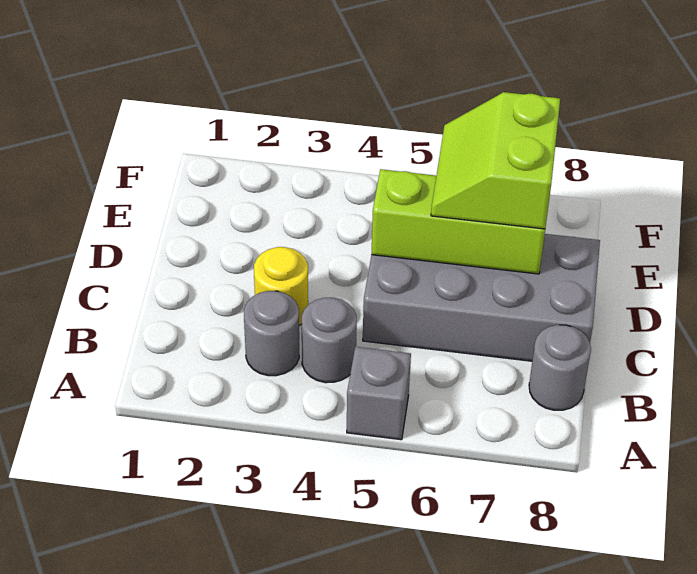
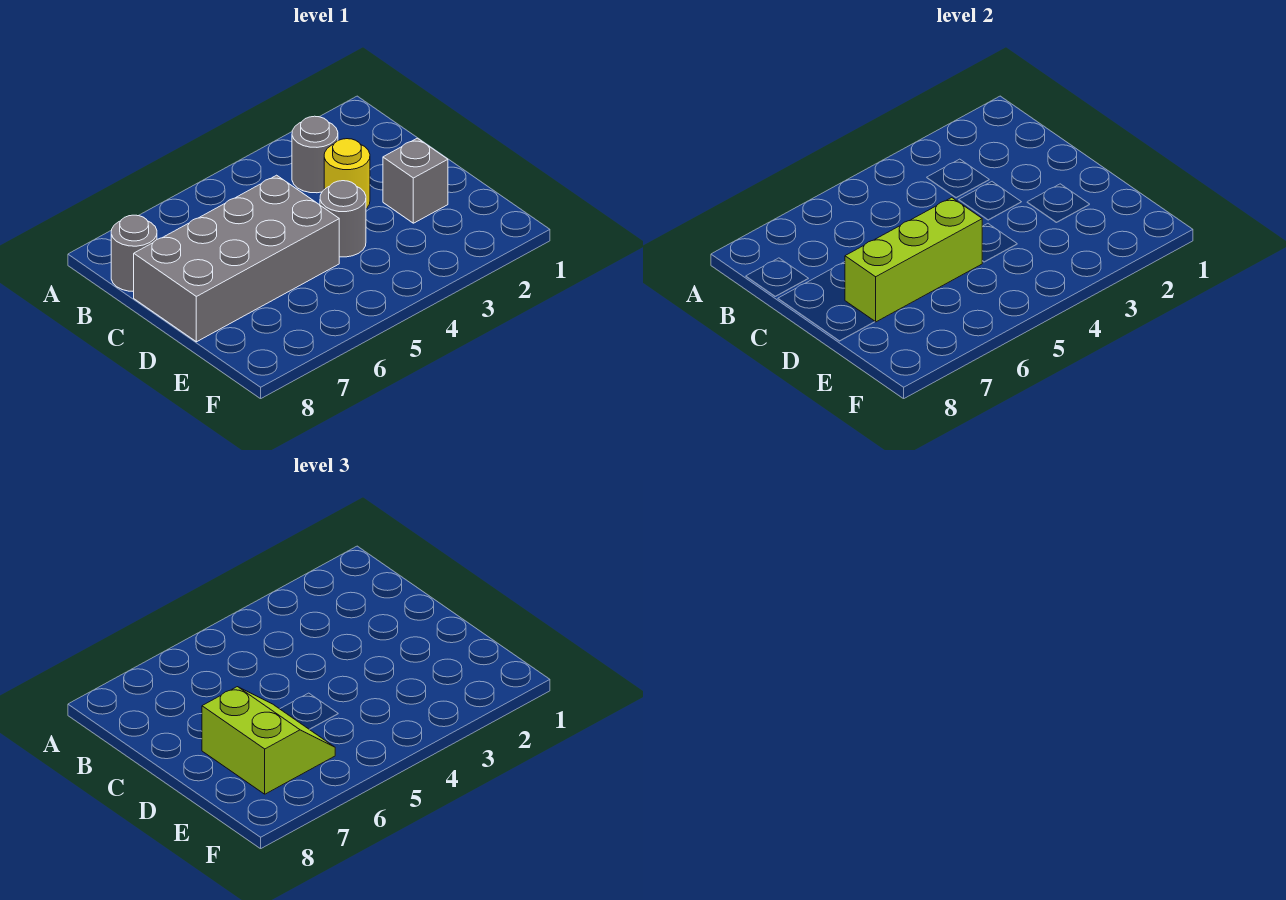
grey brick A5 level 1 -> grey brick D2 level 1
grey round brick B4 level 1 -> grey round brick D4 level 1

